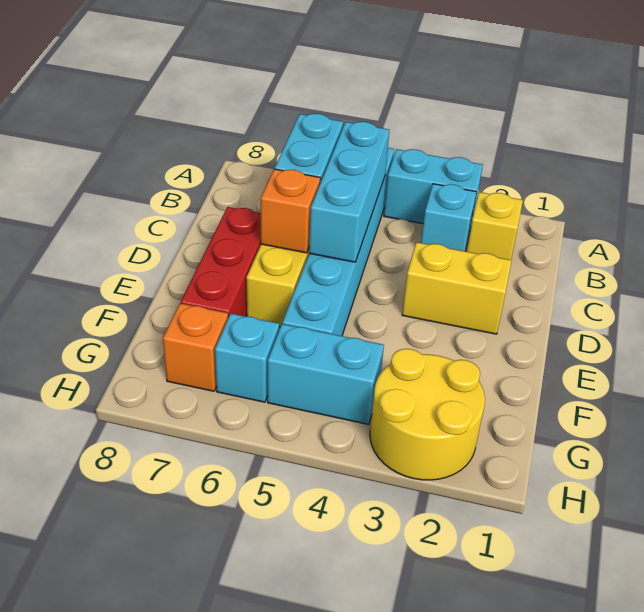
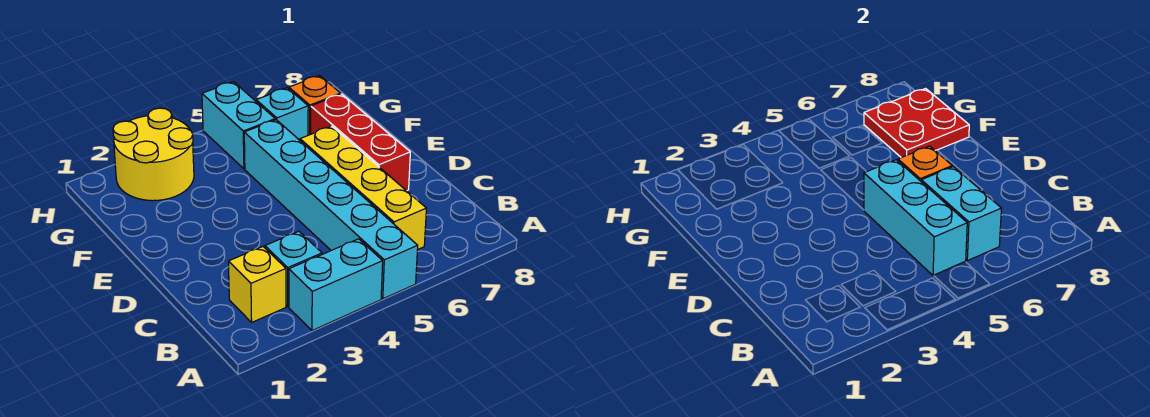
yellow brick D2:D3 level 1 -> none
none -> red plate F7:G8 level 2
cyan brick G4:G5 level 1 -> cyan brick G5:H5 level 1

